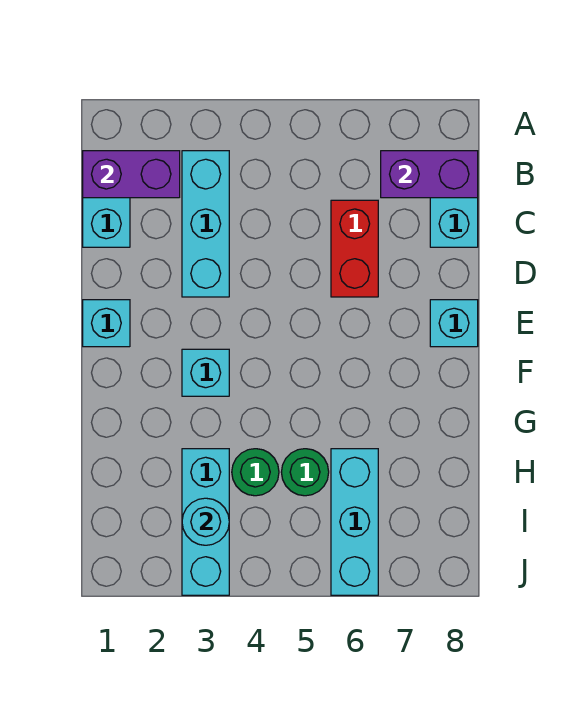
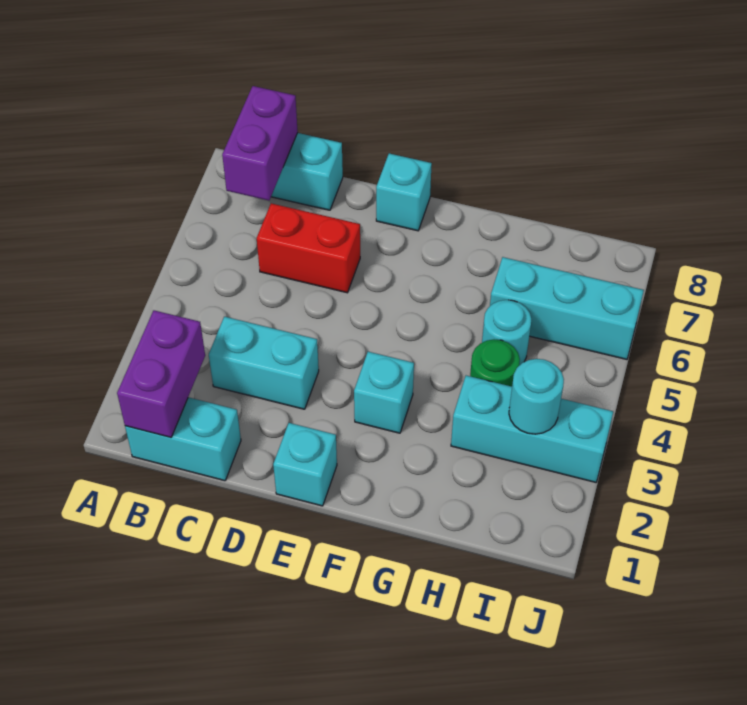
cyan brick B3:D3 level 1 -> cyan brick C3:D3 level 1
green round brick H5 level 1 -> cyan round brick H5 level 1

